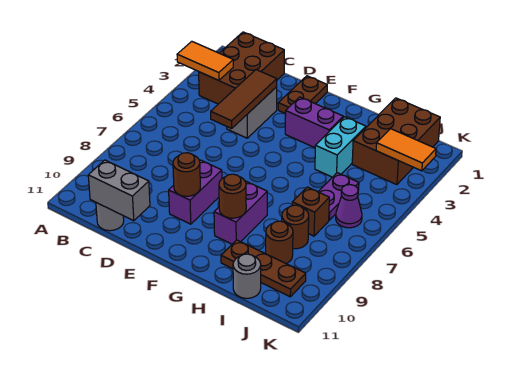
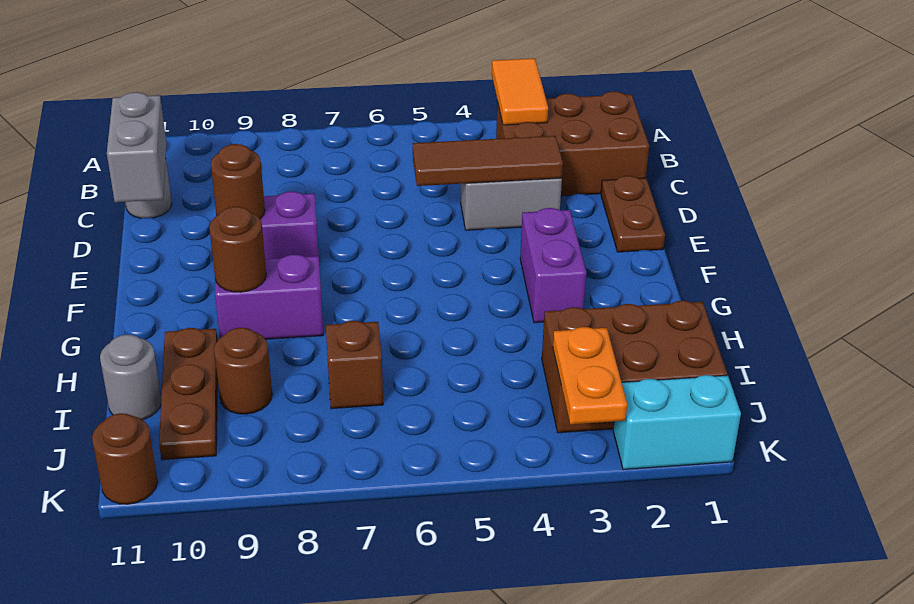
brown plate E1:E2 level 1 -> brown plate D1:E1 level 1
cyan brick H3:H4 level 1 -> cyan brick K1:K2 level 1
purple plate I5:I6 level 1 -> none
brown round brick I8 level 1 -> brown round brick K11 level 1
orange tile J3:K3 level 2 -> orange plate J3:K3 level 2
purple cone J6 level 1 -> none

